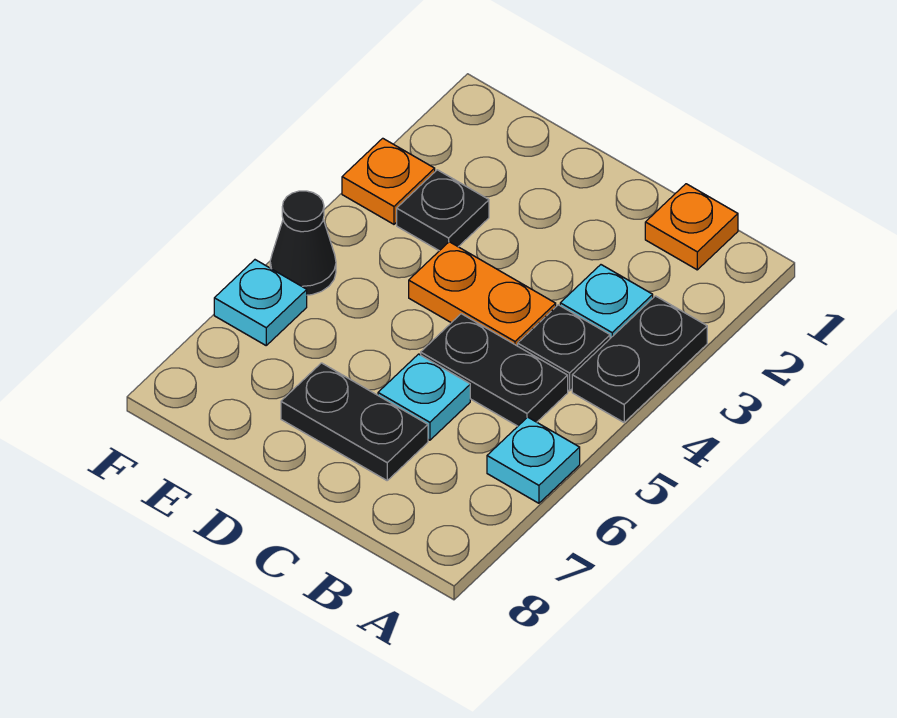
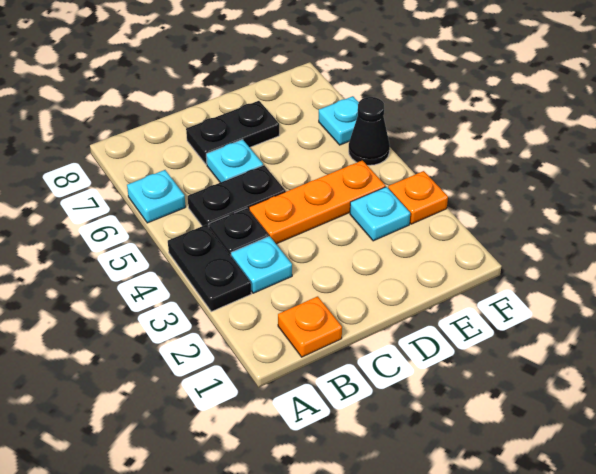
orange plate C4:D4 level 1 -> orange plate C4:E4 level 1
black plate E3 level 1 -> cyan plate E3 level 1

